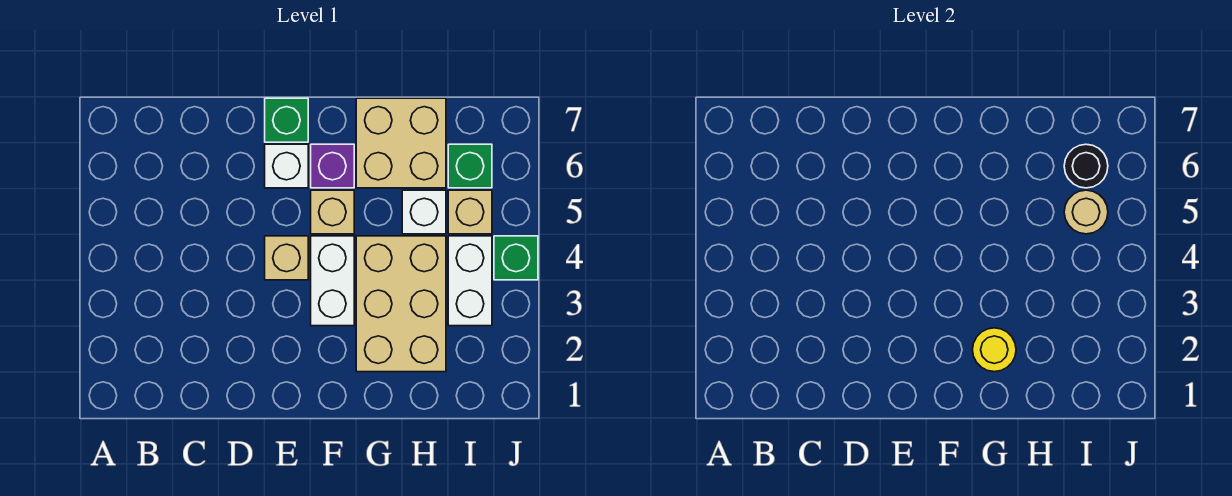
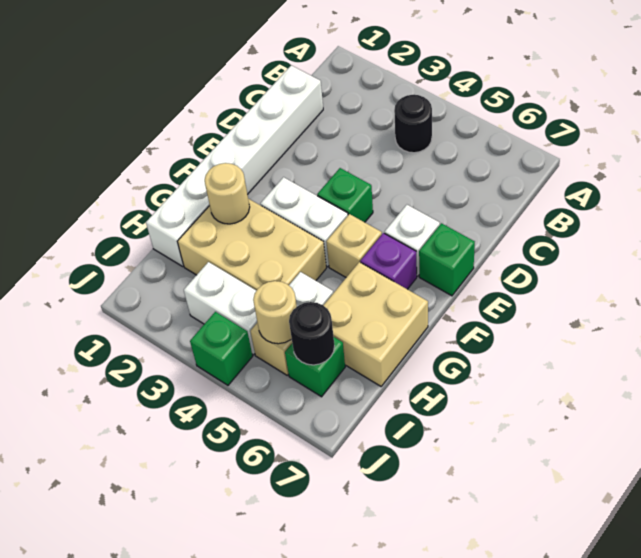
none -> black round brick B4 level 1
none -> white brick C1:H1 level 1
tan brick E4 level 1 -> green brick E4 level 1
yellow round brick G2 level 2 -> tan round brick G2 level 2

